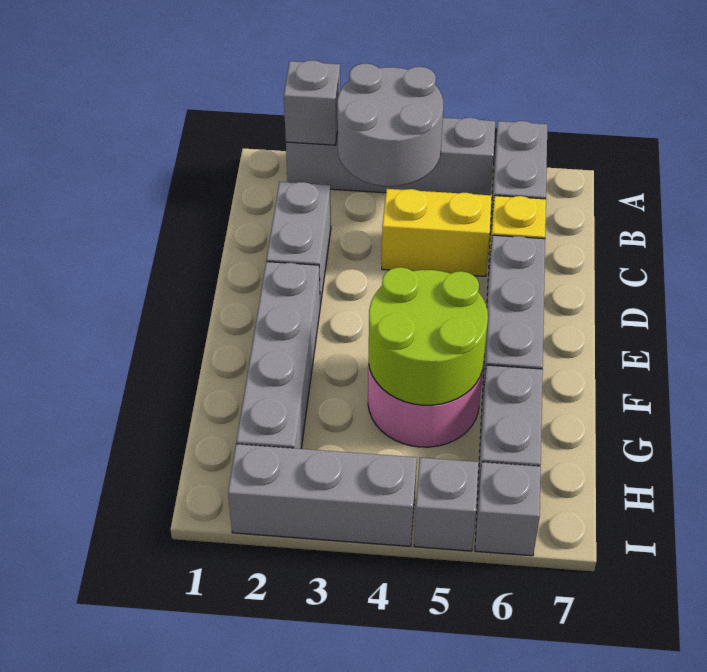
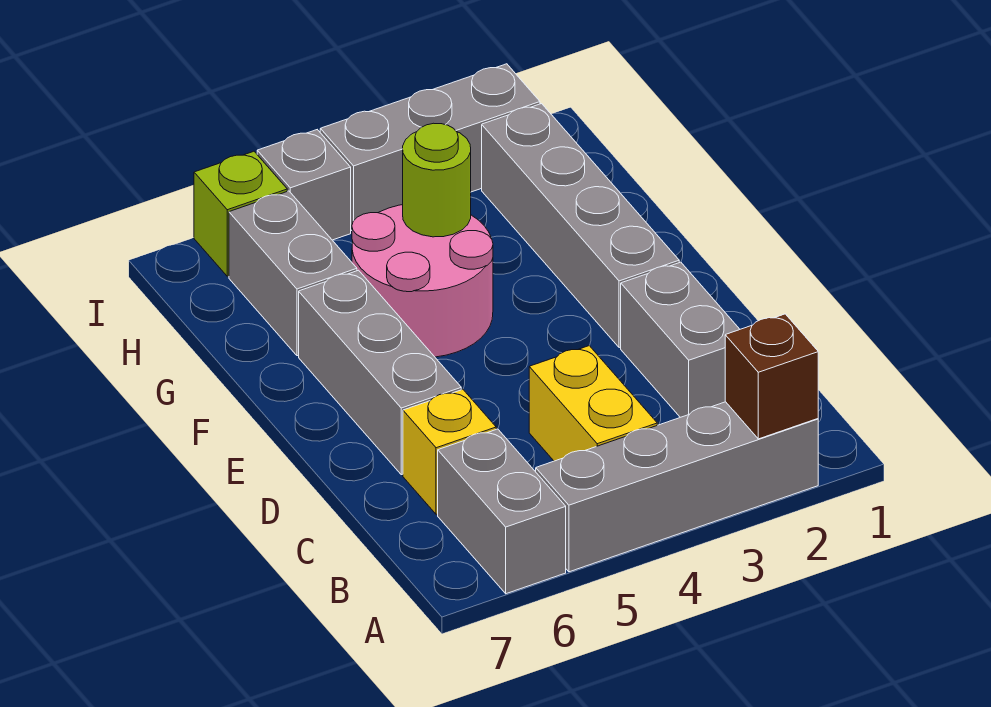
grey brick A2 level 2 -> brown brick A2 level 2
grey round brick A3:B4 level 2 -> none
yellow brick C4:C5 level 1 -> yellow brick B4:C4 level 1
lime round brick F4:G5 level 2 -> lime round brick G4 level 2
grey brick I6 level 1 -> lime brick I6 level 1

